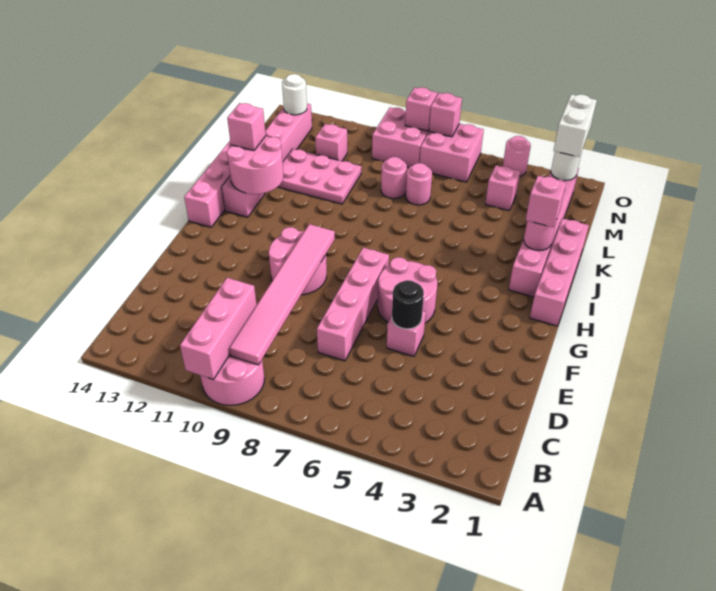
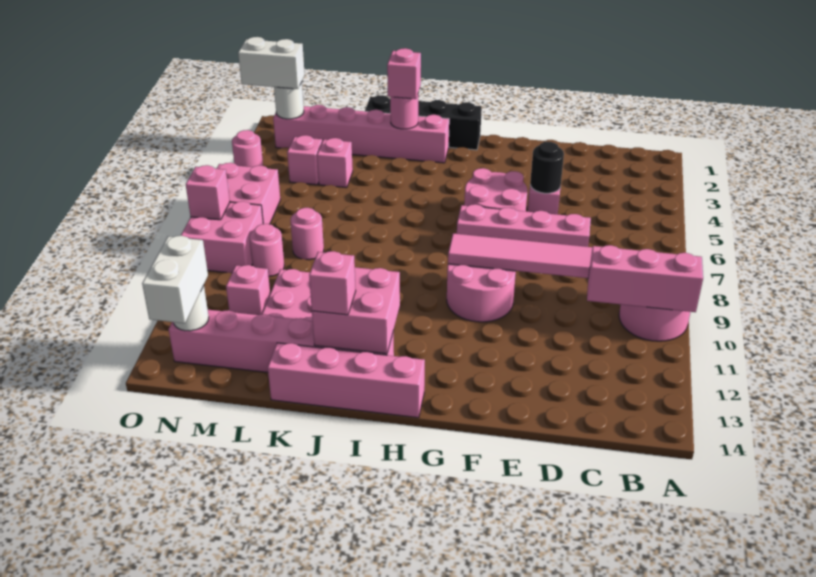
pink brick H1:K1 level 1 -> black brick H1:K1 level 1
pink round brick I12:J13 level 2 -> pink brick I12:J13 level 2
pink round brick L7 level 1 -> pink round brick M9 level 1
none -> white brick N13:N14 level 3
pink brick O7 level 2 -> pink brick L4 level 1

